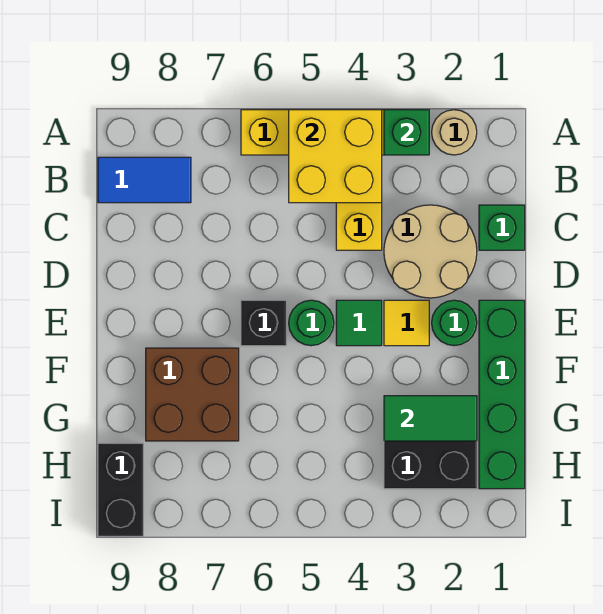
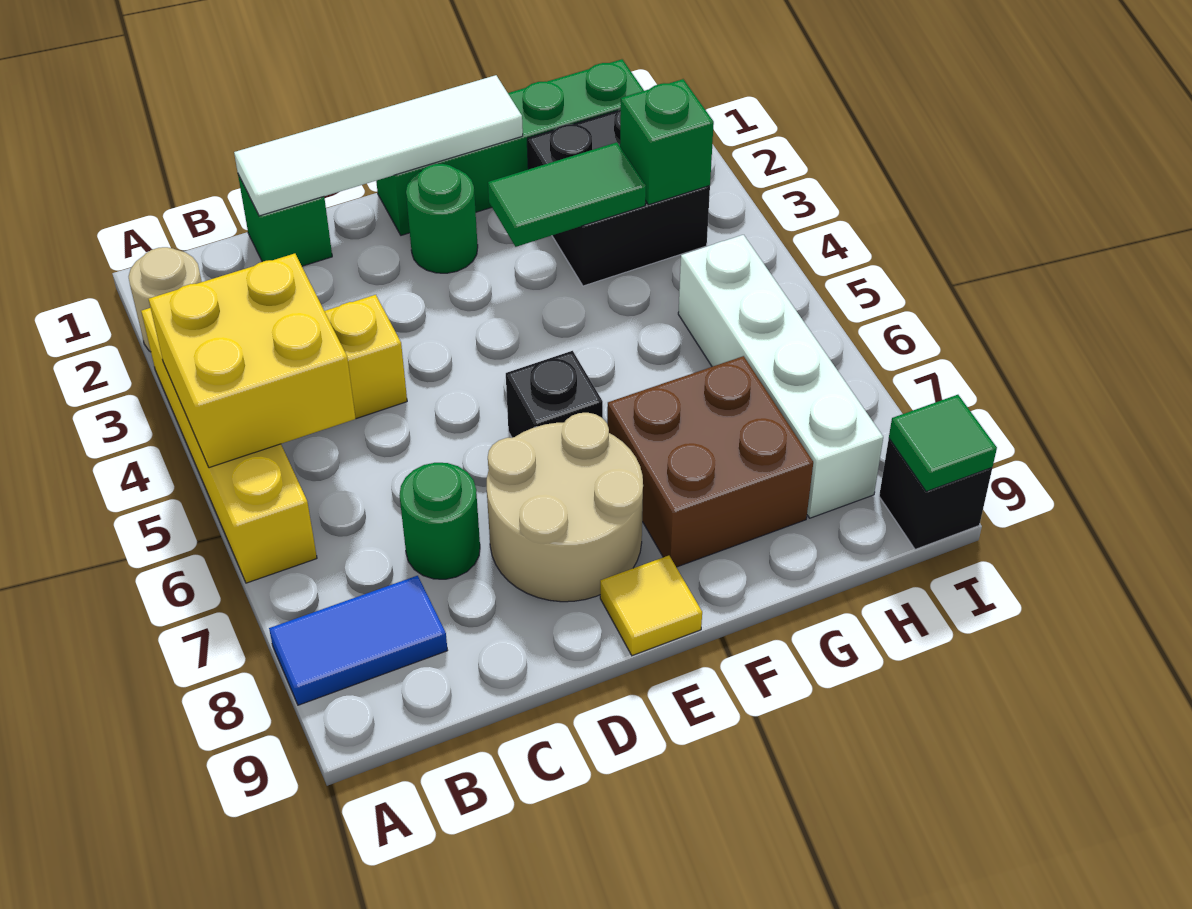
green brick A3 level 2 -> green brick H3 level 2
blue tile B8:B9 level 1 -> blue tile A8:B8 level 1
none -> white tile C1:F1 level 2
tan round brick C2:D3 level 1 -> tan round brick D7:E8 level 1
yellow tile E3 level 1 -> yellow tile E9 level 1
green tile E4 level 1 -> green tile I9 level 2
green round brick E5 level 1 -> green round brick C7 level 1
green tile G2:G3 level 2 -> green tile F3:G3 level 2
none -> white brick H5:H8 level 1
black brick H9:I9 level 1 -> black brick I9 level 1

